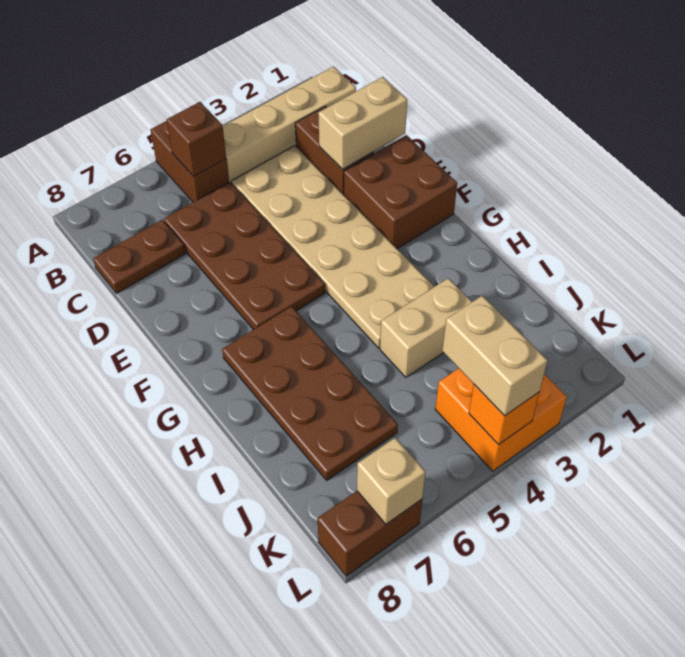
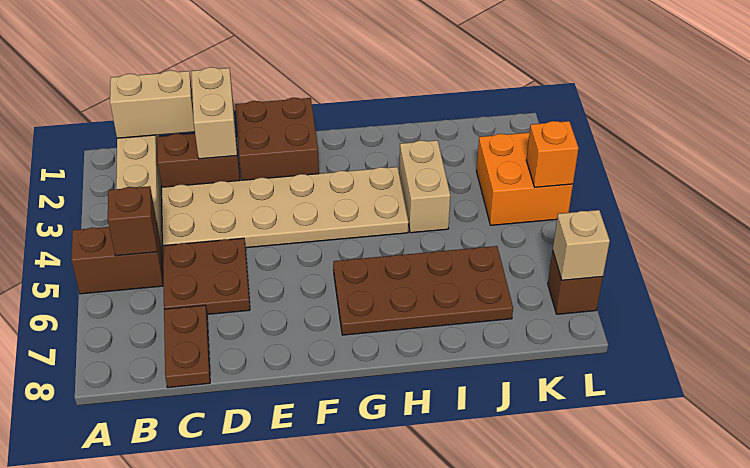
brown plate C5:F6 level 1 -> brown plate C5:D6 level 1
tan brick K4:L4 level 3 -> tan brick B1:C1 level 2
brown brick L7:L8 level 1 -> brown brick L7 level 1

